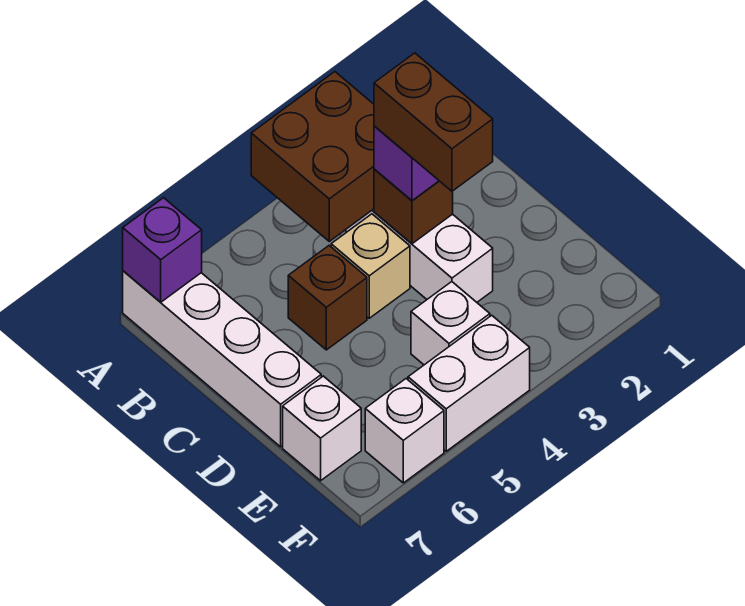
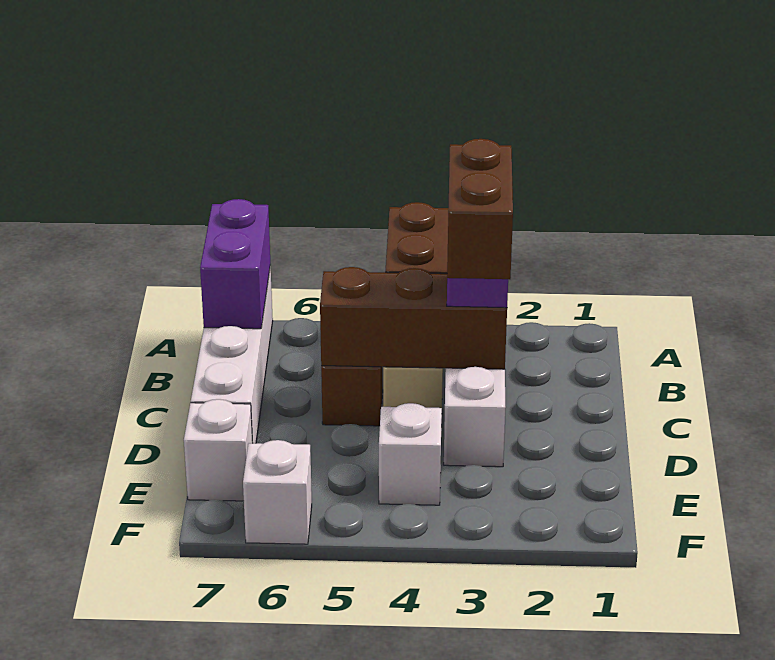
purple brick A7 level 2 -> purple brick A7:B7 level 2
brown brick C3 level 2 -> brown brick C3:C5 level 2
white brick F4:F5 level 1 -> none

